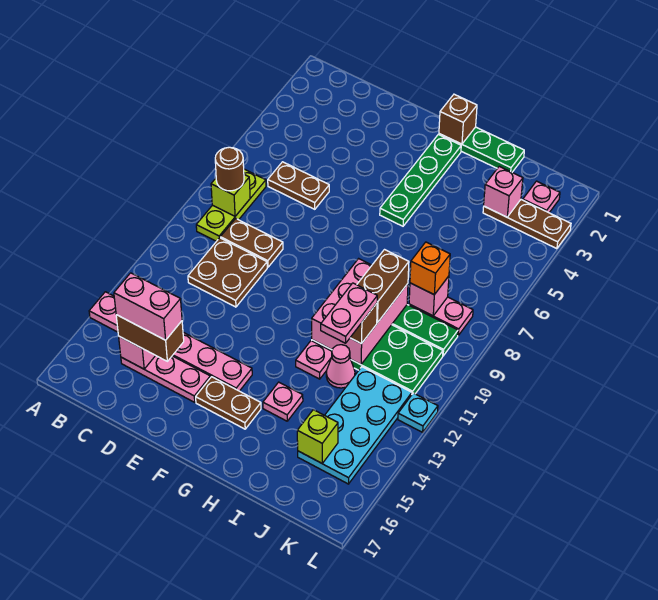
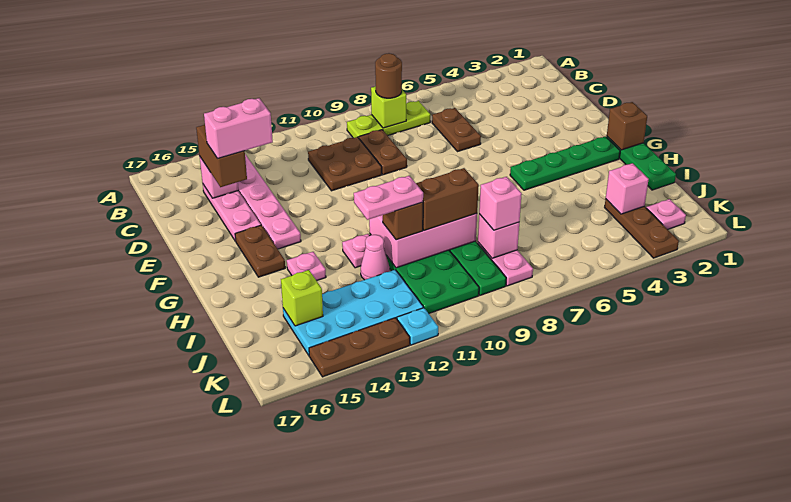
pink brick C15:D15 level 4 -> pink brick D14:D15 level 4
orange brick J8 level 3 -> pink brick J8 level 3
none -> brown plate L13:L15 level 1

